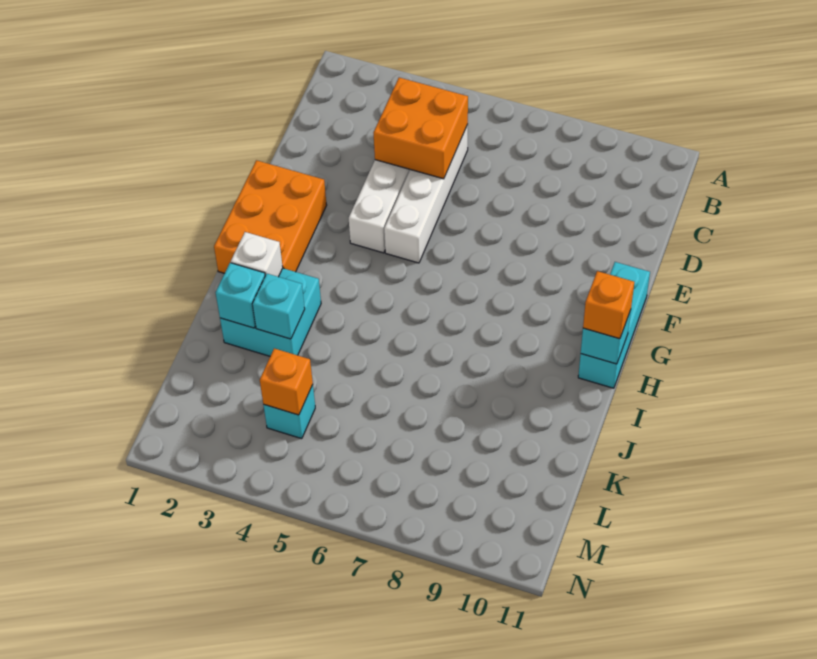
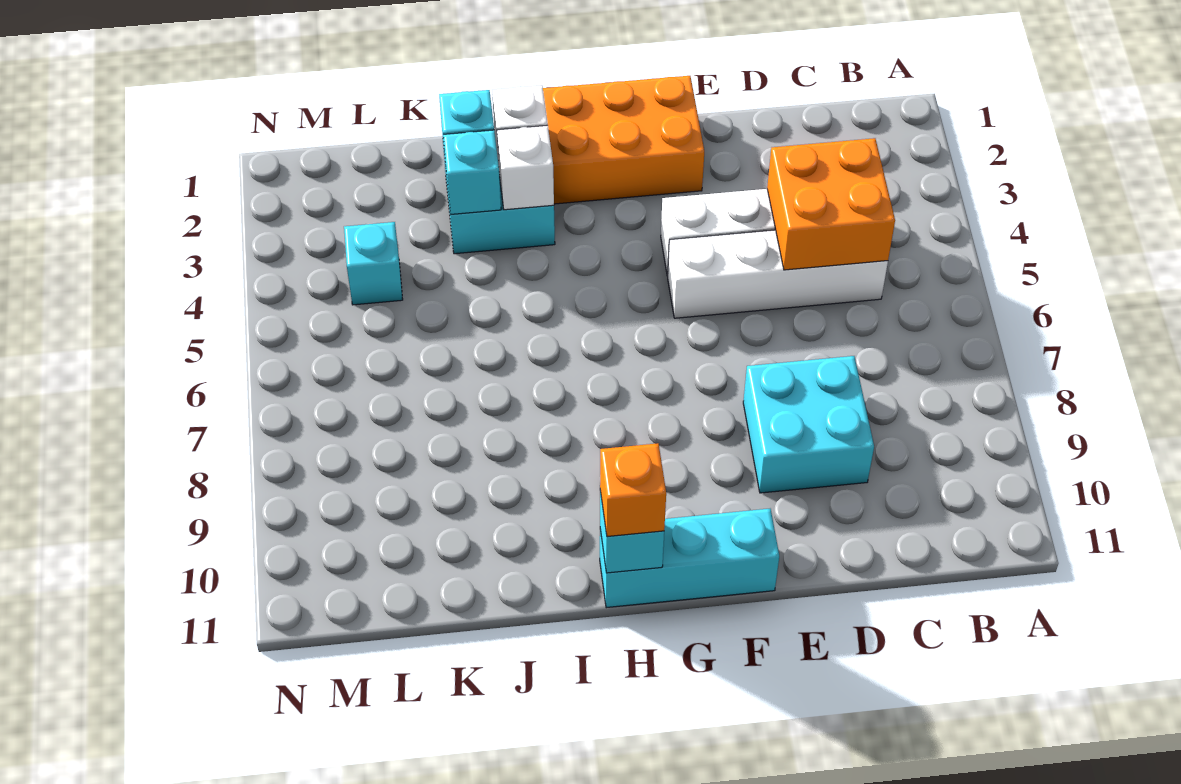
none -> cyan brick D8:E9 level 1
none -> white brick I3 level 2
orange brick L4 level 2 -> none

